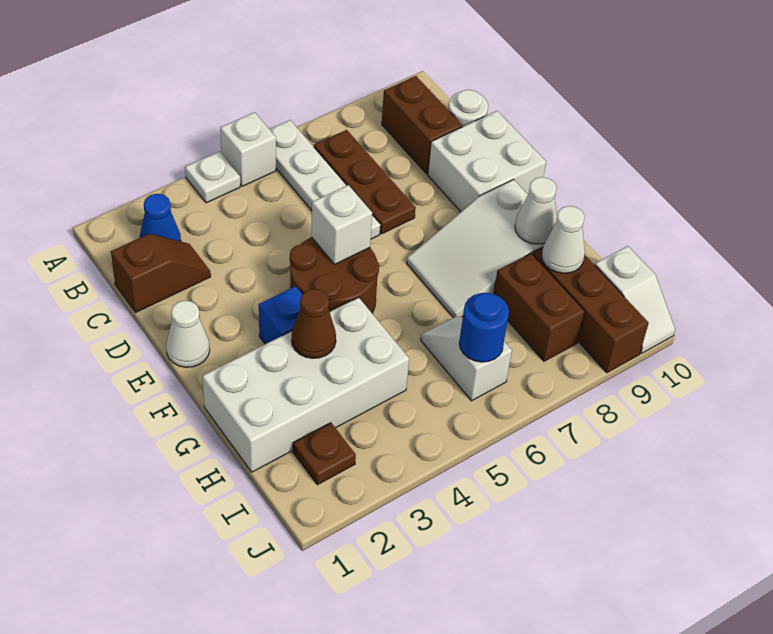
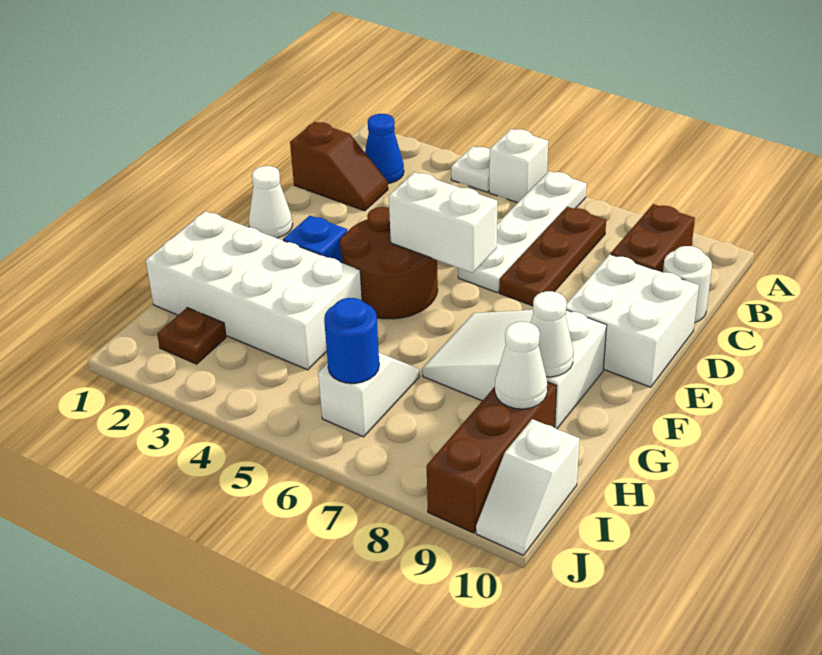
white brick E5 level 2 -> white brick E5:E6 level 2
brown cone G3 level 2 -> none
brown brick H8:I8 level 1 -> none

